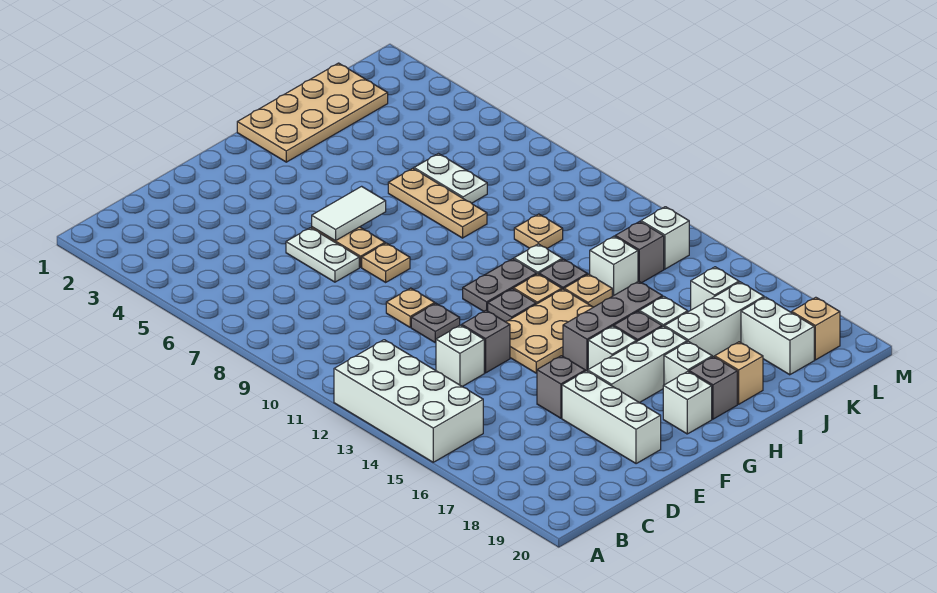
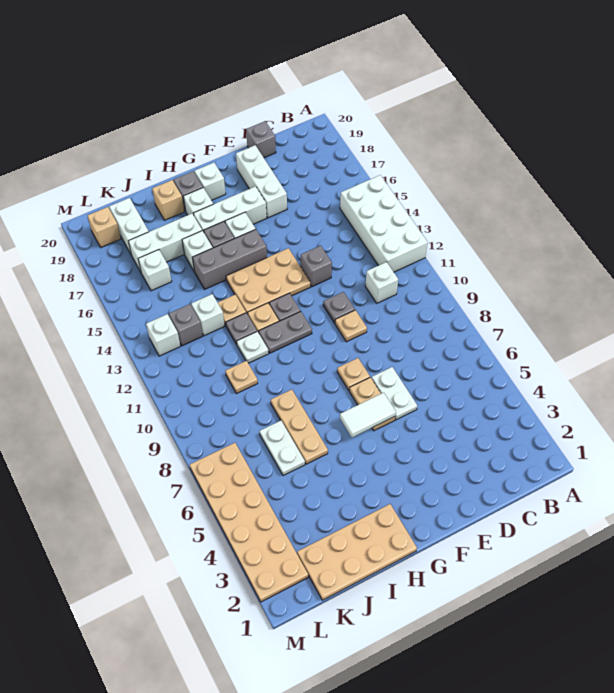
white brick D13 level 1 -> white brick C11 level 1
grey brick E16 level 1 -> grey brick D20 level 1
none -> tan plate L2:M7 level 1

